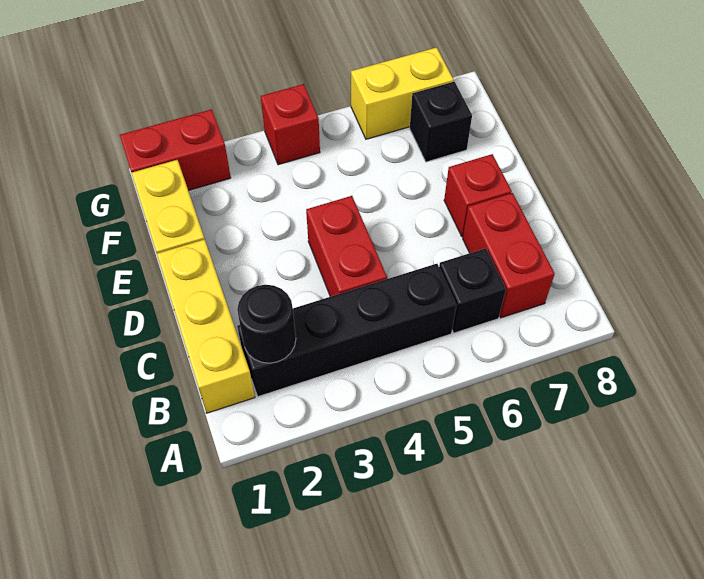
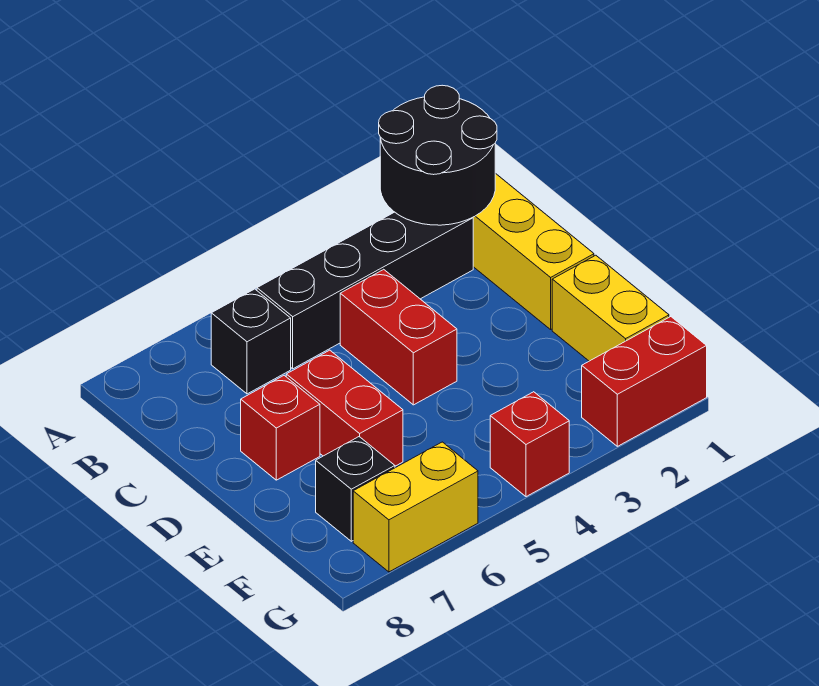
black round brick B2 level 2 -> black round brick A1:B2 level 2
red brick B7:C7 level 1 -> red brick D6:E6 level 1

